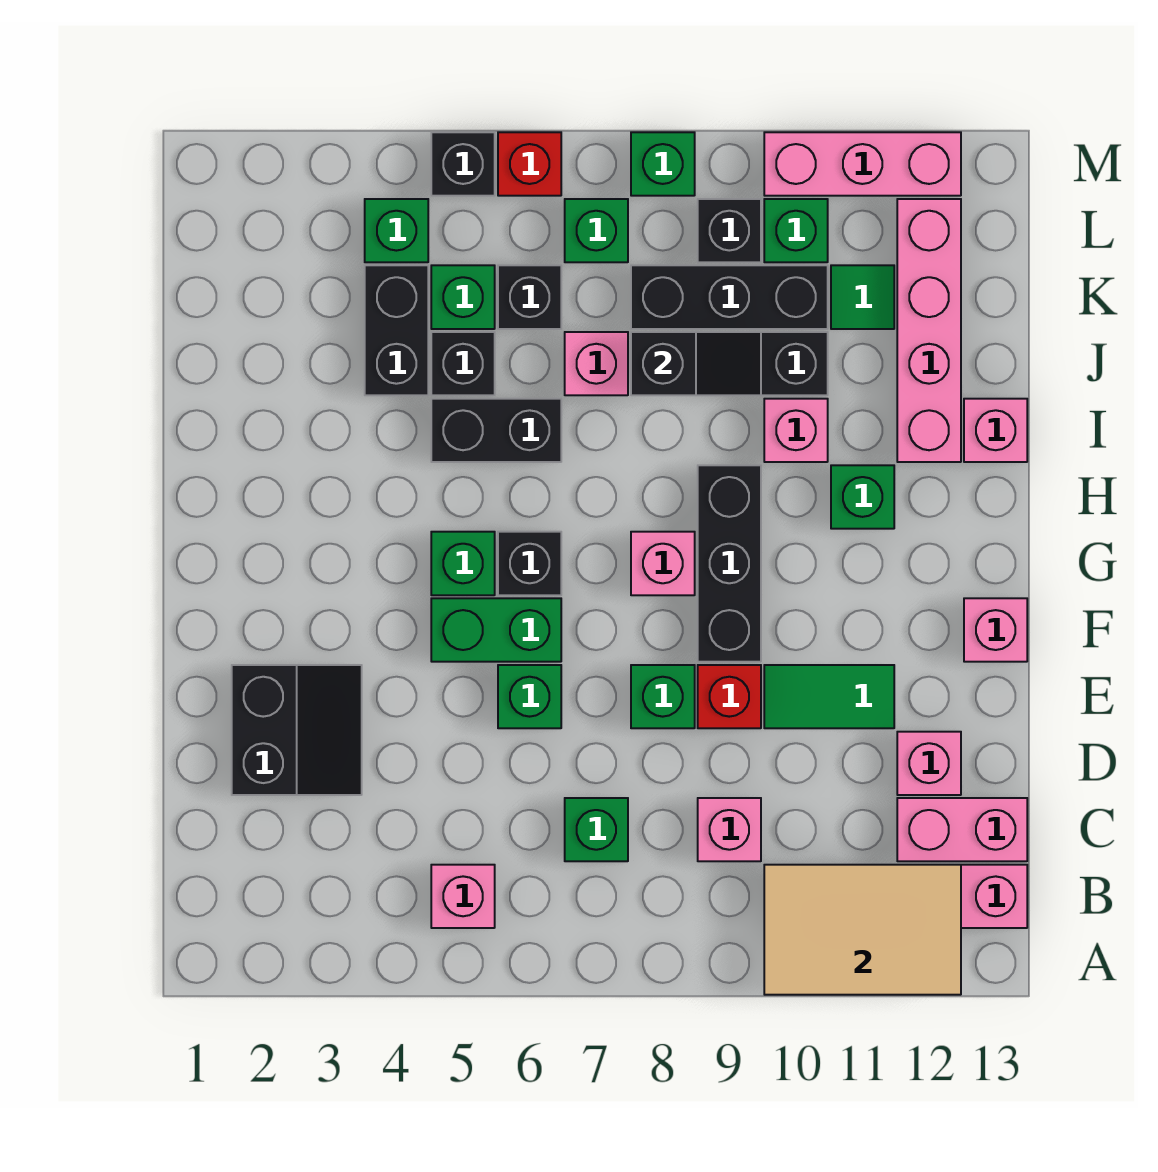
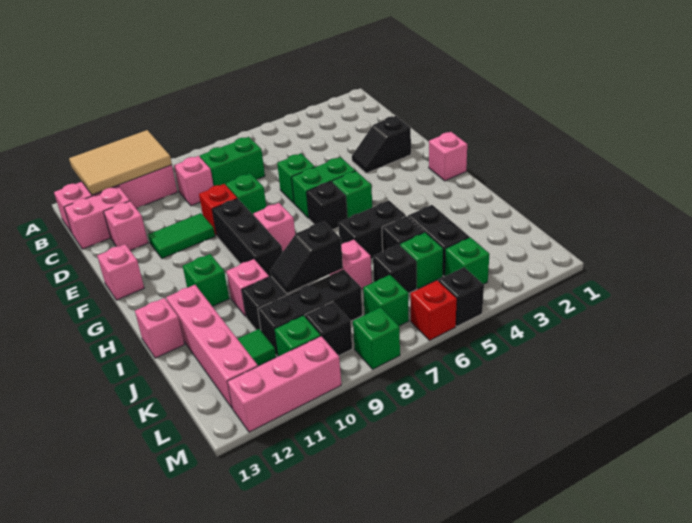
pink brick B5 level 1 -> pink brick G1 level 1
green brick C7 level 1 -> green brick C7:C8 level 1
black slope D2:E3 level 1 top 2 -> black slope E2:E3 level 1 top 2

